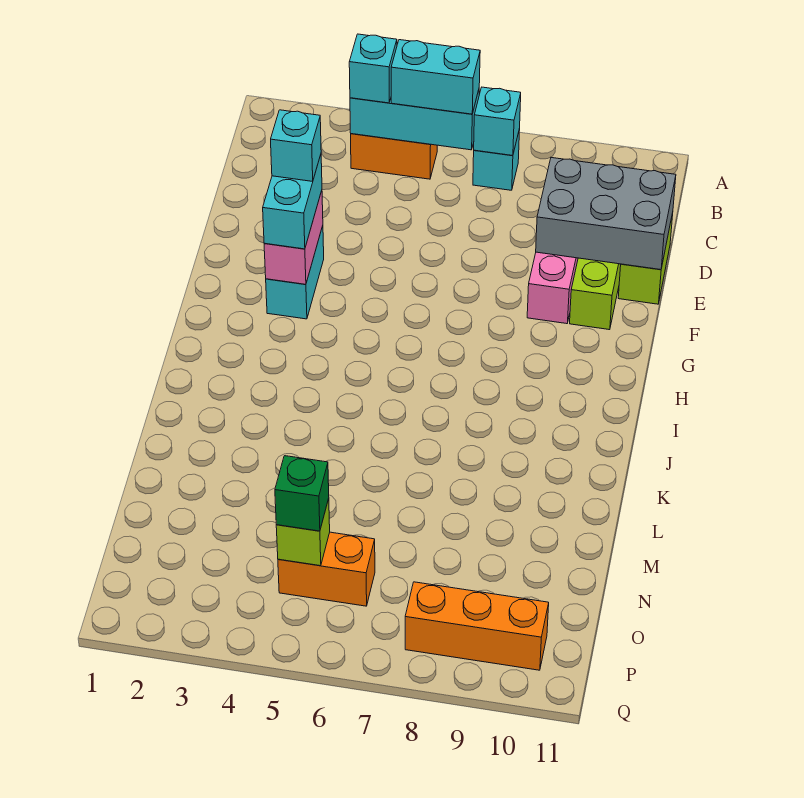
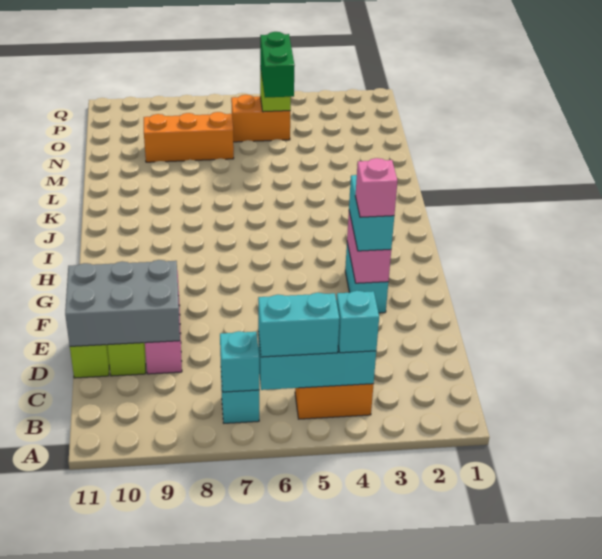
cyan brick F3 level 4 -> pink brick F3 level 4
green brick O5 level 3 -> green brick N5:O5 level 3
orange brick P8:P10 level 1 -> orange brick N7:N9 level 1

